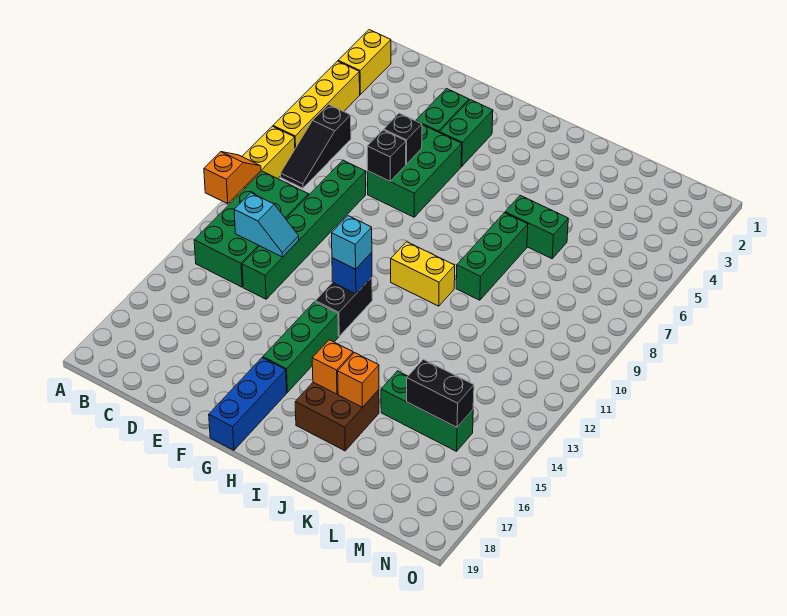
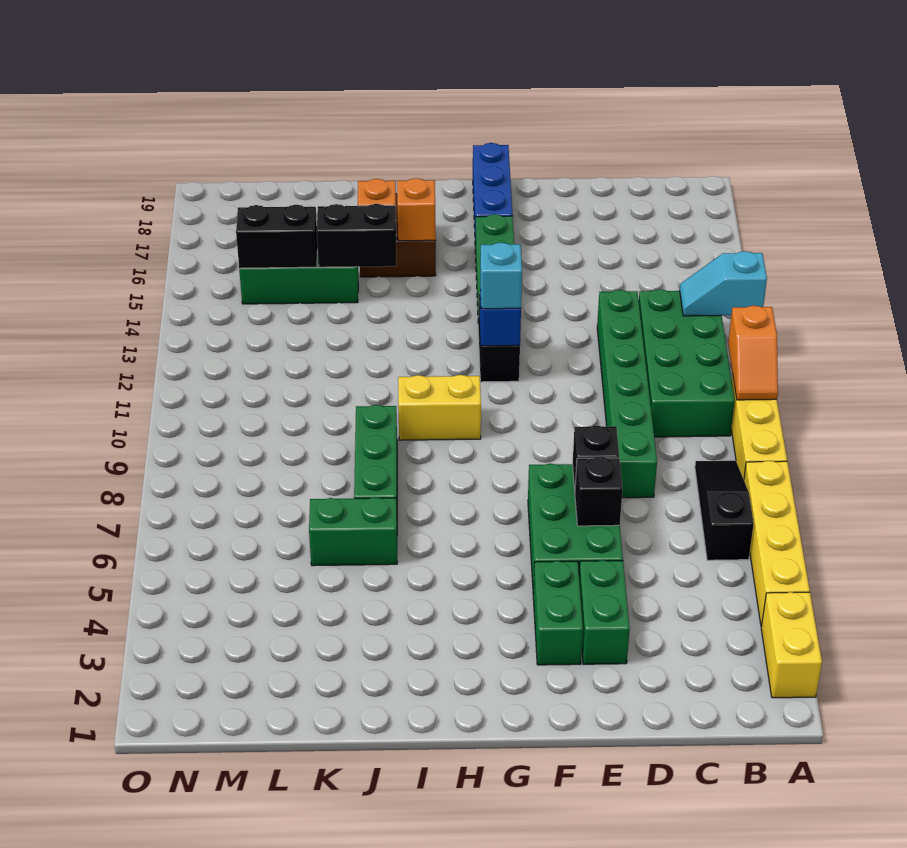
cyan slope C12:D12 level 2 top C -> cyan slope A13:B13 level 2 top A
none -> black brick J15:K15 level 2

